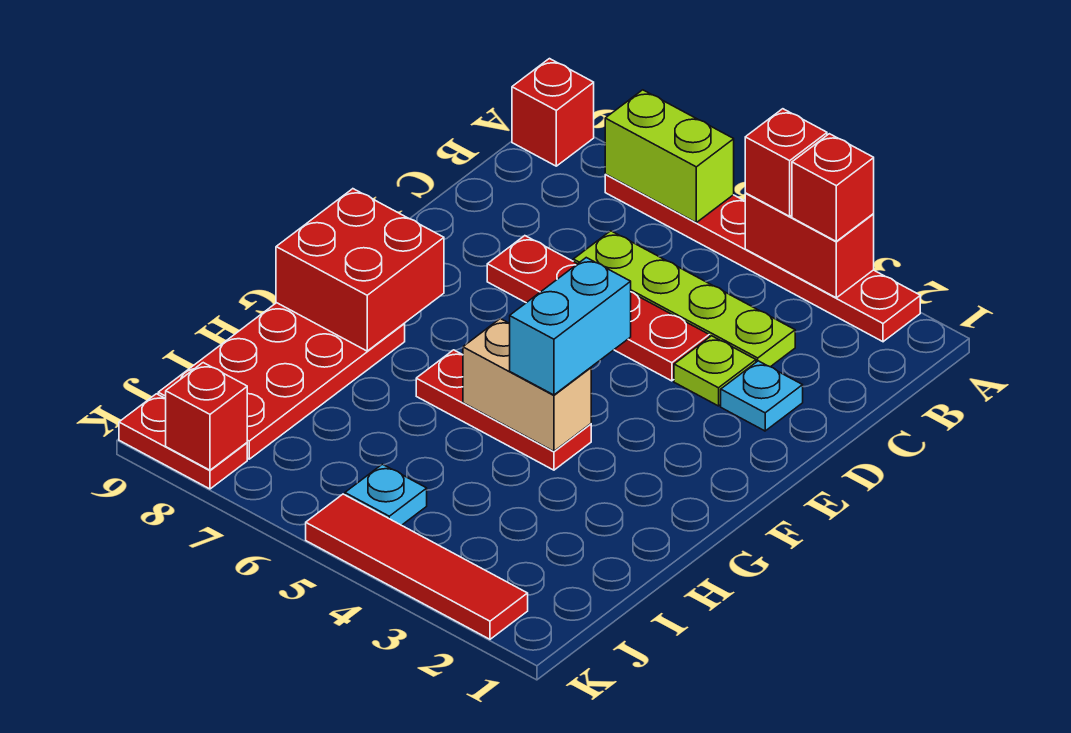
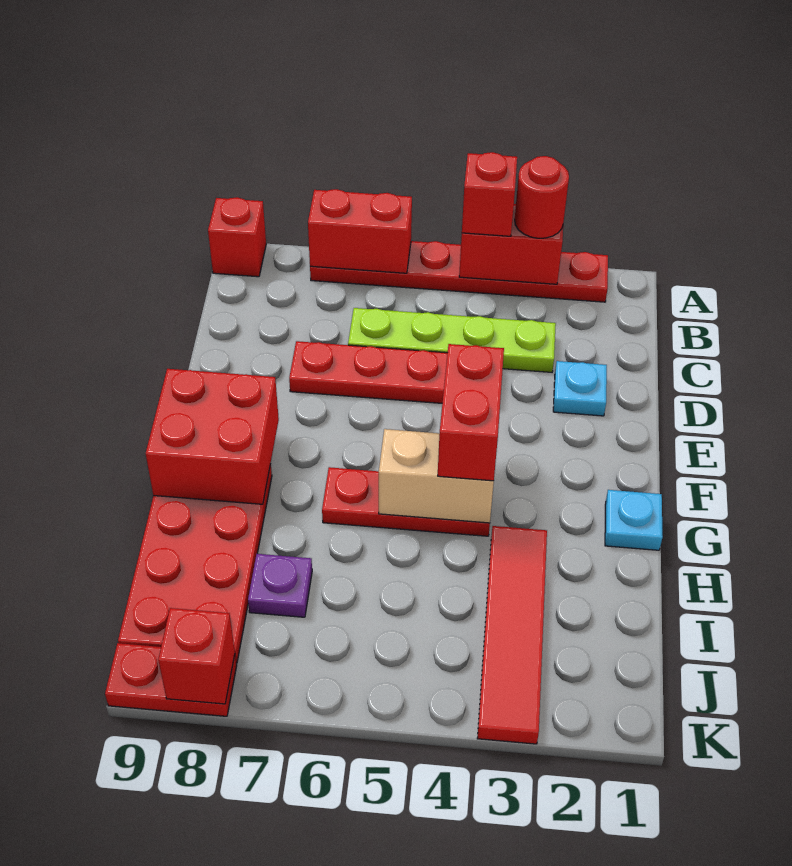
red brick A3 level 3 -> red round brick A3 level 3
lime brick A6:A7 level 2 -> red brick A6:A7 level 2
lime plate D3 level 1 -> none
cyan brick F4:G4 level 3 -> red brick F4:G4 level 3
none -> purple plate I7 level 1
cyan plate J5 level 1 -> cyan plate G1 level 1
red tile K2:K5 level 1 -> red tile H3:K3 level 1

